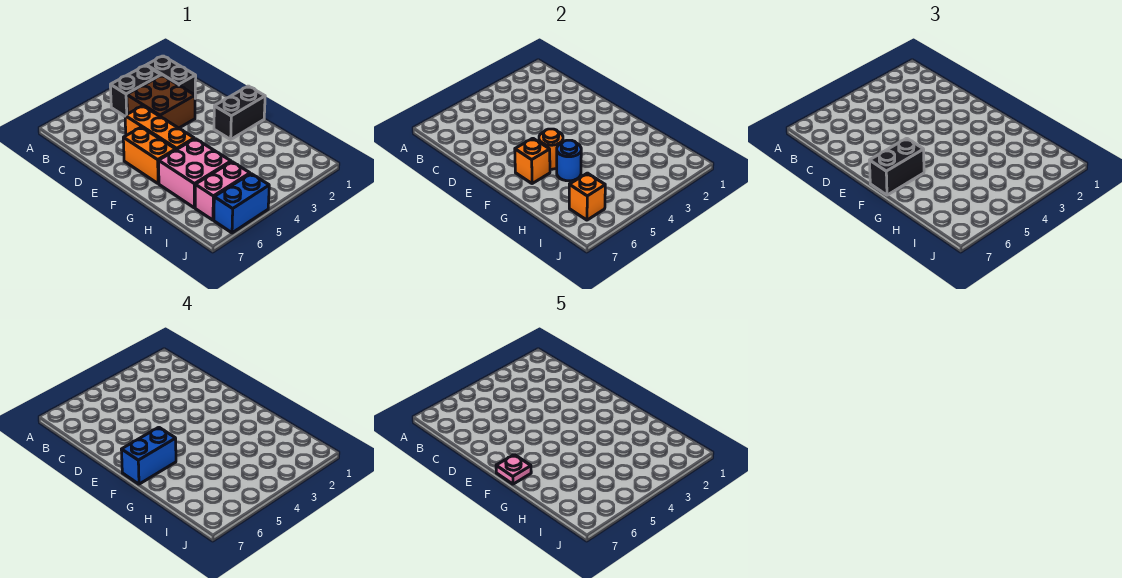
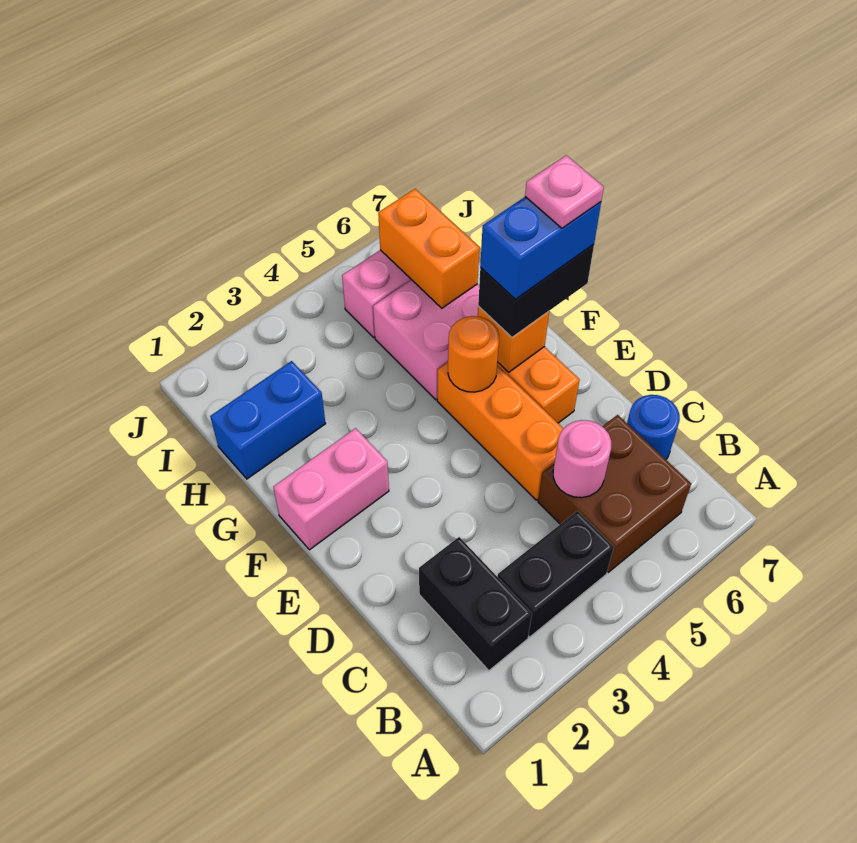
brown brick C3:D4 level 1 -> brown brick B5:C6 level 1
none -> pink round brick C5 level 2
black brick F1:F2 level 1 -> pink brick F1:F2 level 1
blue round brick G5 level 2 -> blue round brick C7 level 1
orange brick I6 level 2 -> orange brick H6:I6 level 2
blue brick J5:J6 level 1 -> blue brick H1:H2 level 1

